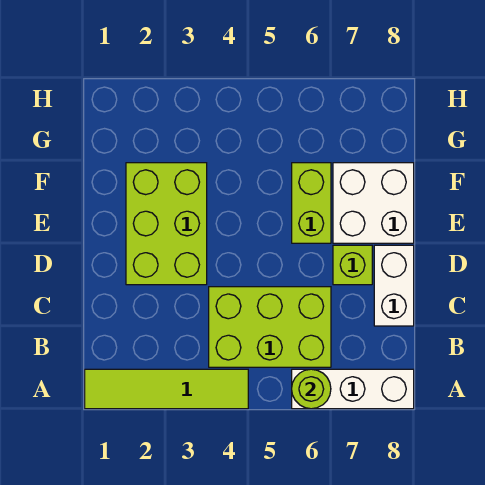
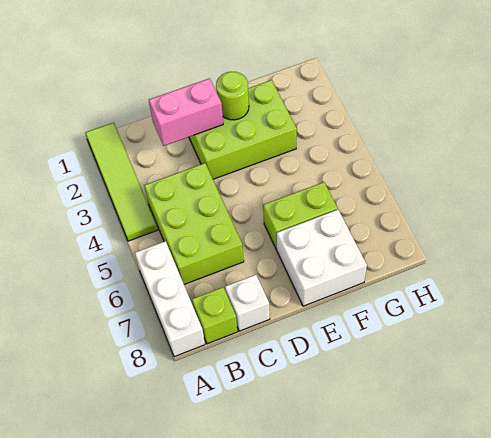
lime round brick A6 level 2 -> lime round brick E2 level 2
none -> pink brick C2:D2 level 2
white brick C8:D8 level 1 -> white brick C8 level 1
lime brick D7 level 1 -> lime brick B8 level 1

